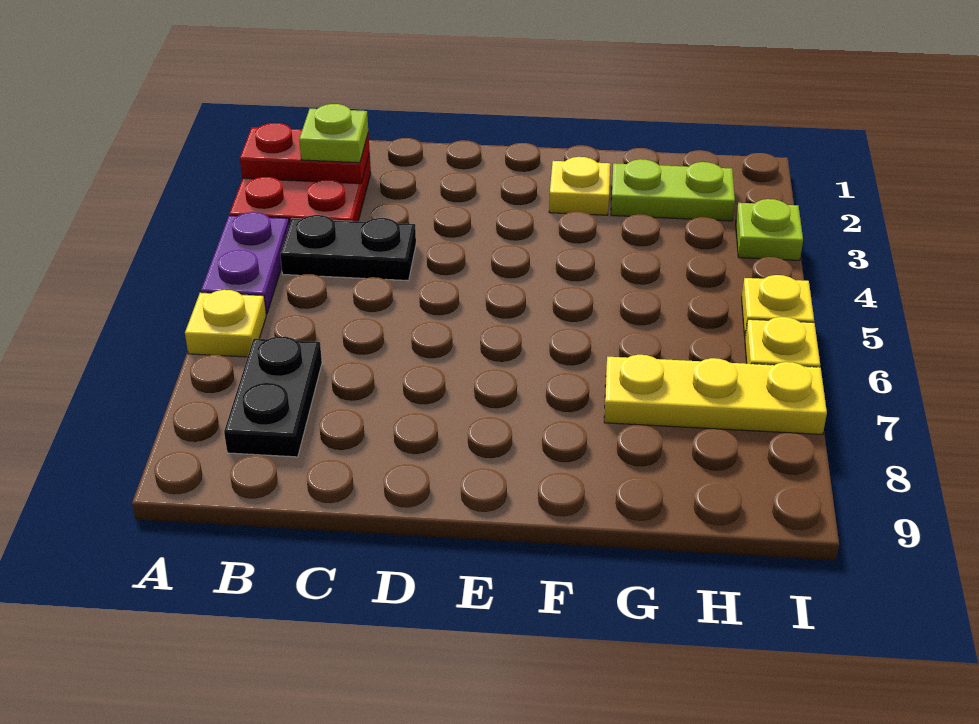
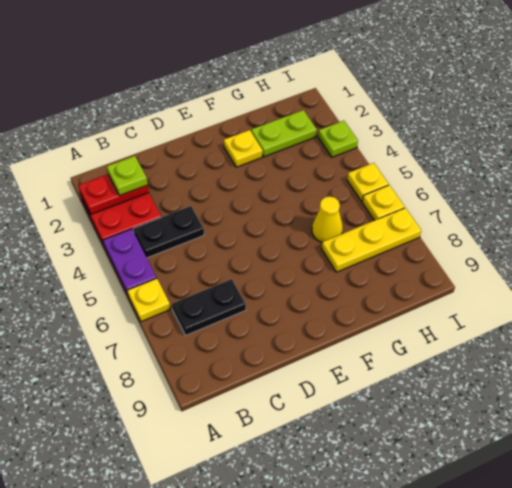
black plate B7:B8 level 1 -> black plate B7:C7 level 1
none -> yellow cone G6 level 1

